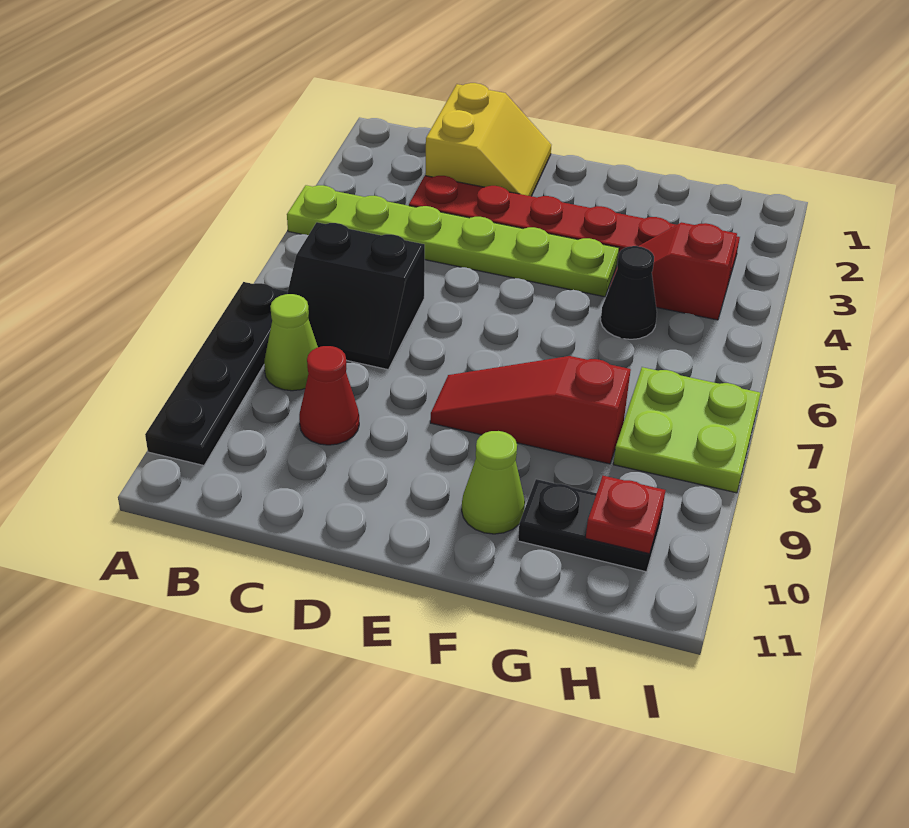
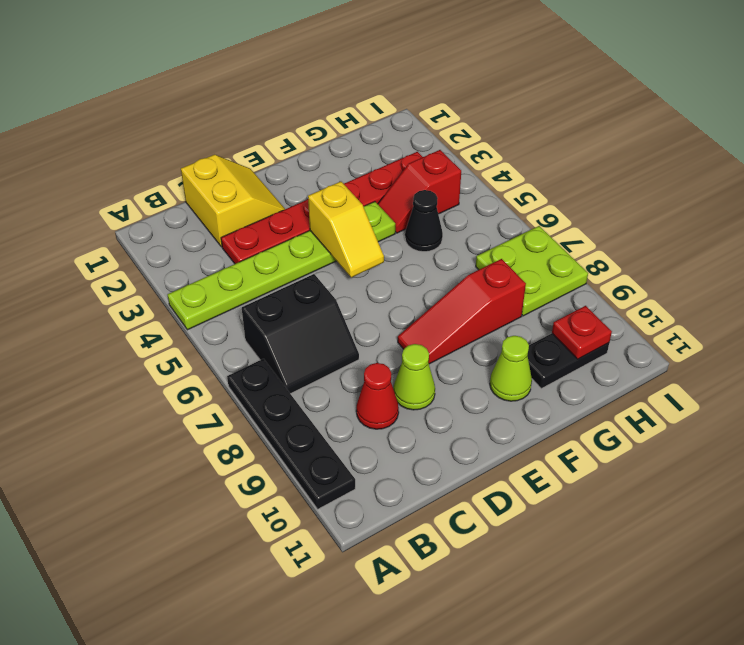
lime cone B8 level 1 -> lime cone D9 level 1
none -> yellow slope E4:E5 level 2 top 4

